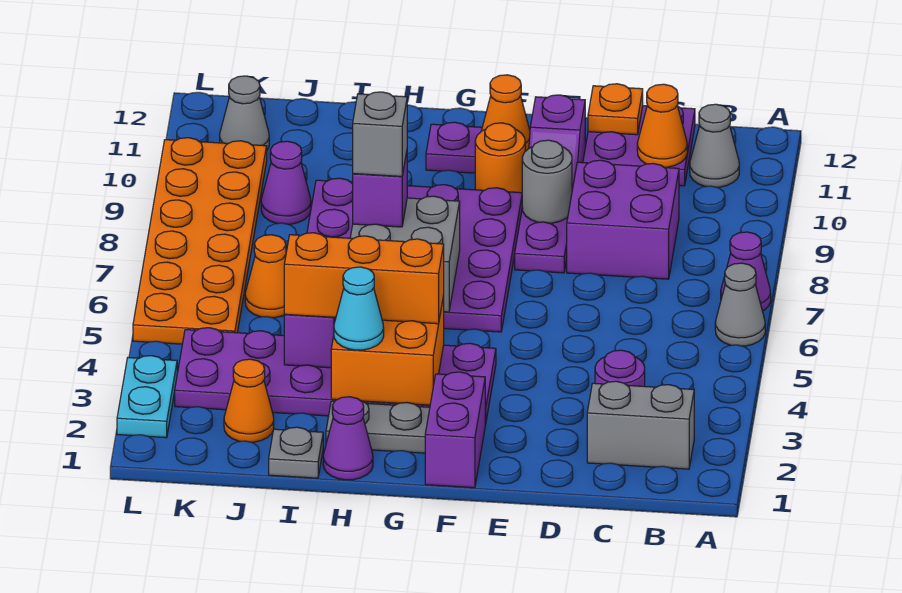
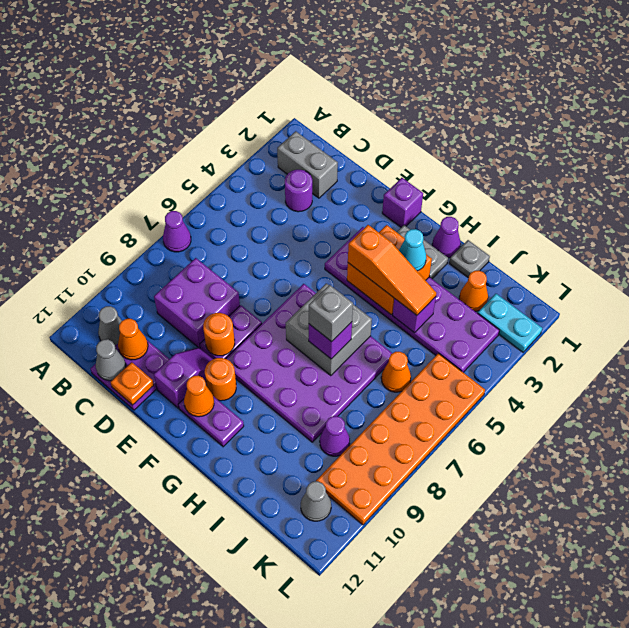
grey cone A6 level 1 -> grey cone C12 level 2
grey round brick E9 level 2 -> orange round brick E9 level 2
purple brick F1:F2 level 1 -> purple brick F1 level 1
orange brick G4:I4 level 3 -> orange slope G4:I4 level 3 top G
cyan plate L2:L3 level 1 -> cyan plate K2:L2 level 1

